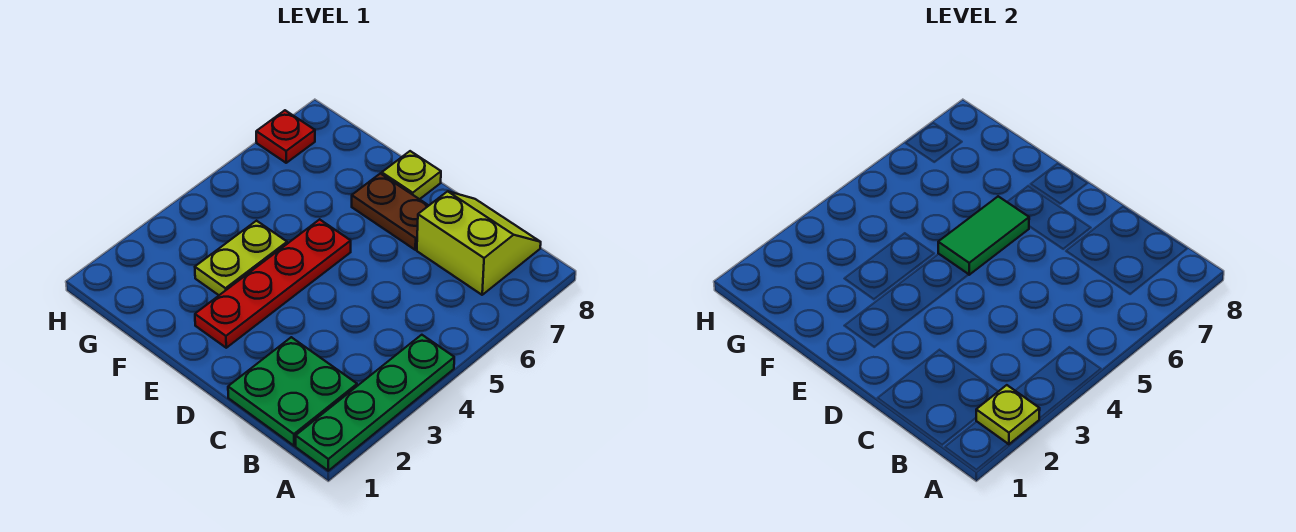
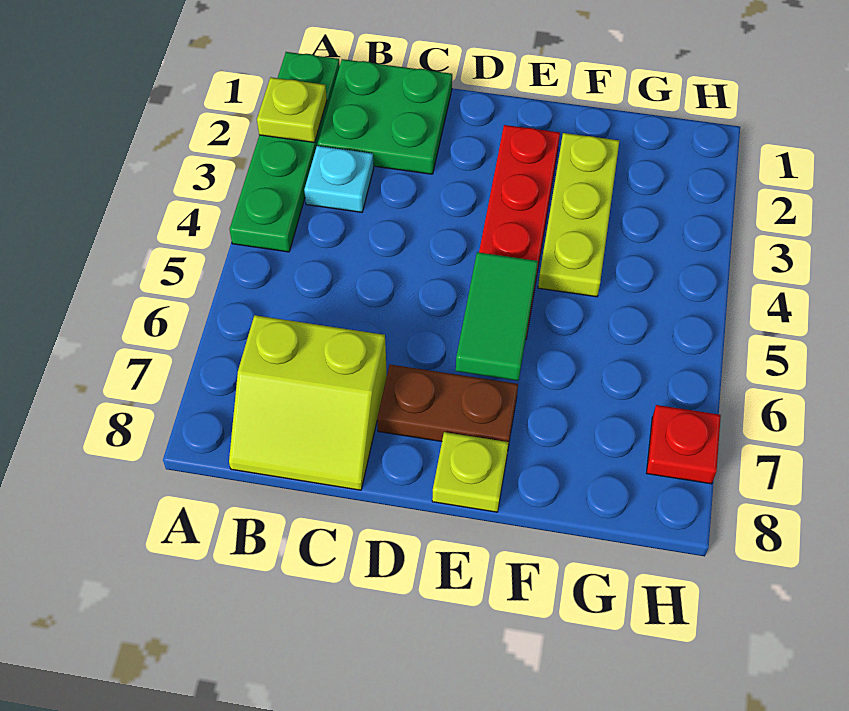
none -> cyan plate B3 level 1
lime plate F3:F4 level 1 -> lime plate F2:F4 level 1

